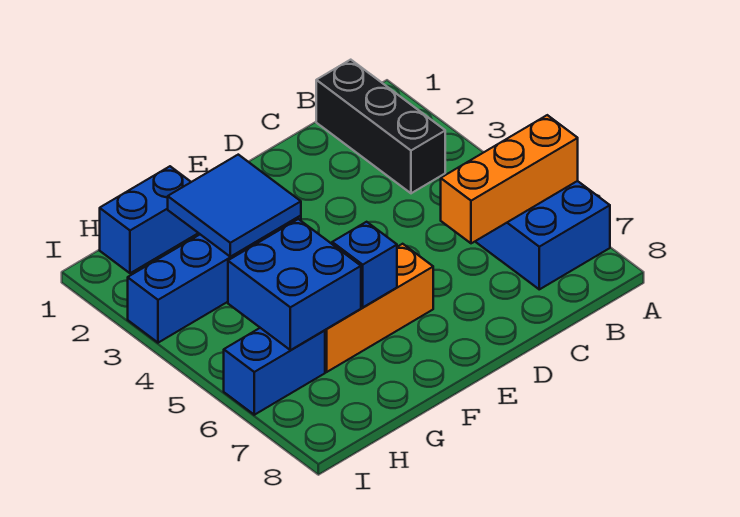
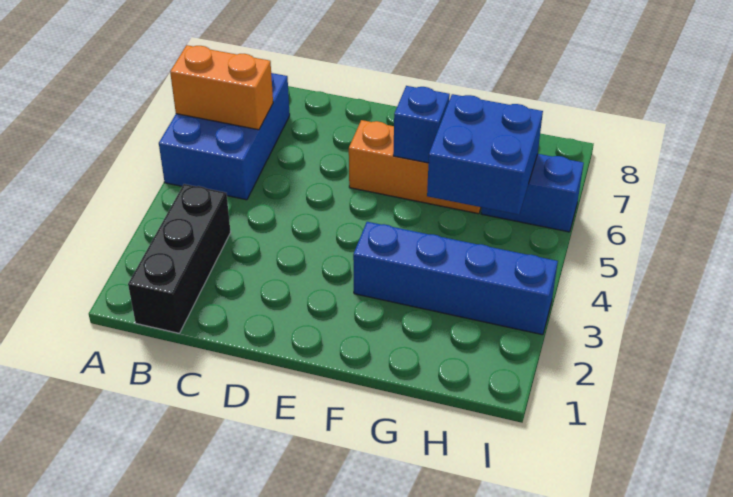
orange brick A6:C6 level 2 -> orange brick A6:B6 level 2
blue tile F2:G3 level 2 -> none
blue brick G1:H1 level 1 -> none

